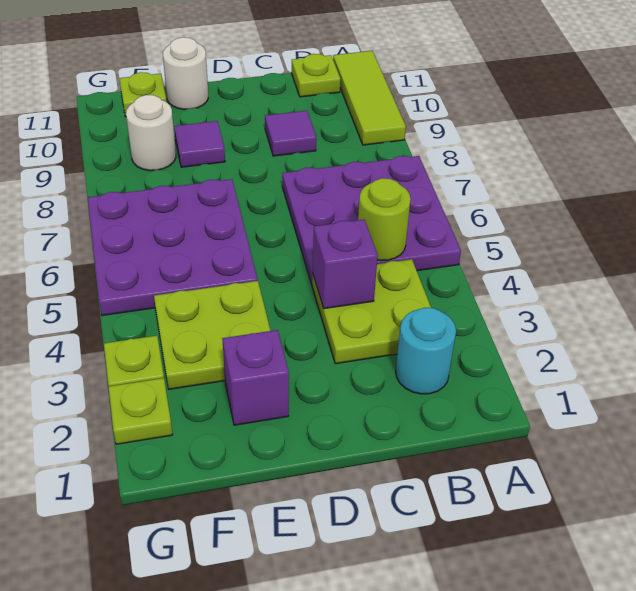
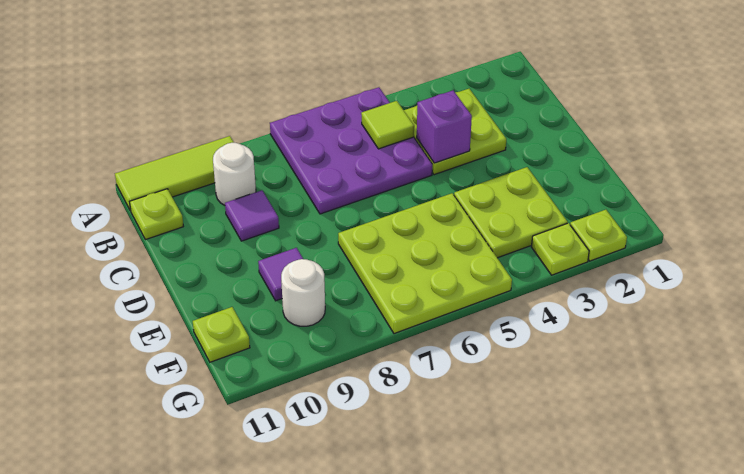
cyan round brick B2 level 1 -> none
lime round brick B5 level 2 -> lime tile B5 level 2
purple brick E2 level 1 -> none
purple plate E5:G7 level 1 -> lime plate E5:G7 level 1
white round brick E11 level 1 -> white round brick B9 level 1

